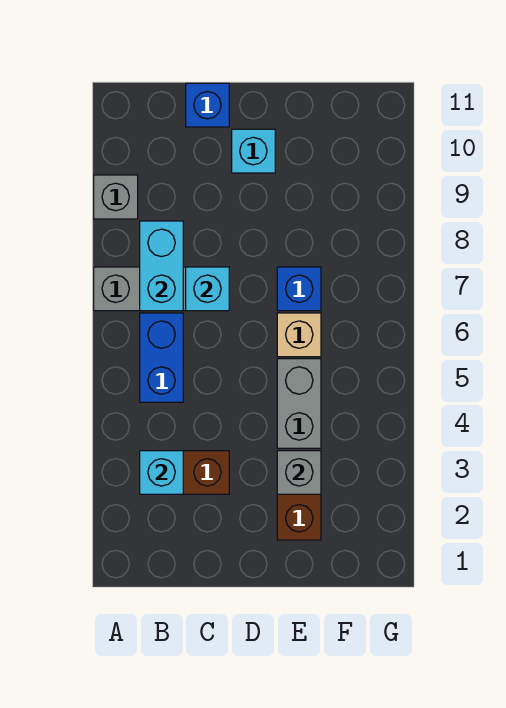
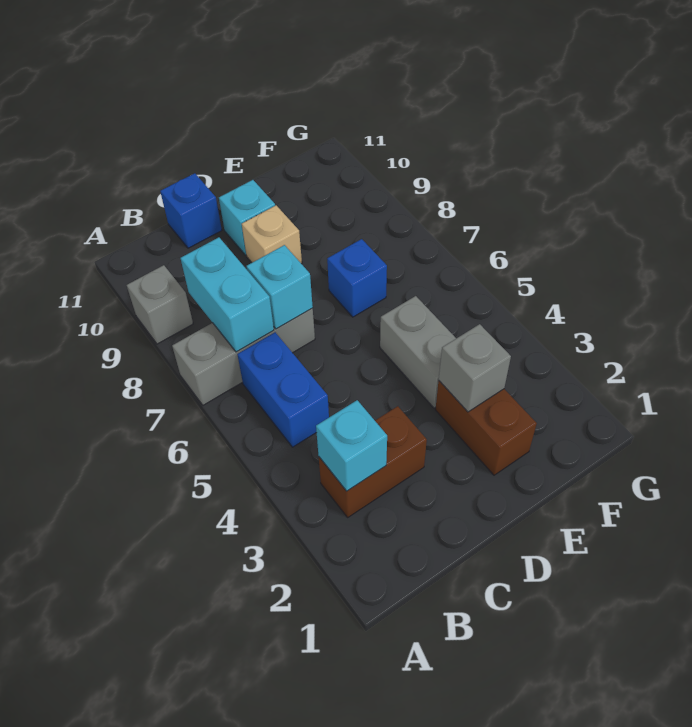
tan brick E6 level 1 -> tan brick D9 level 1

